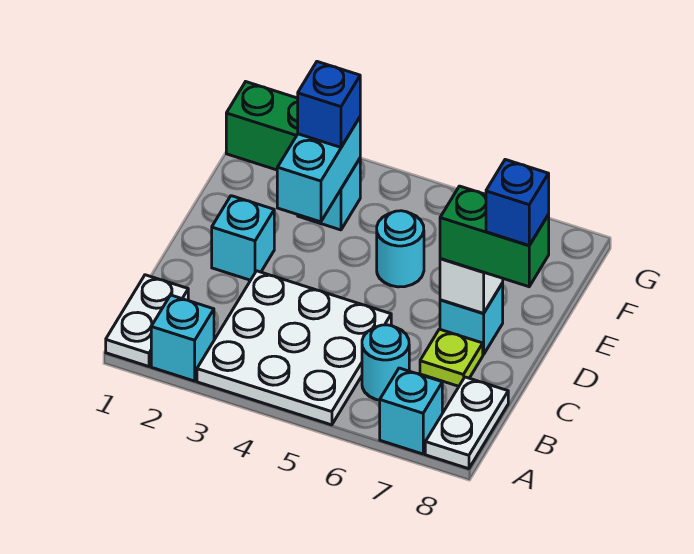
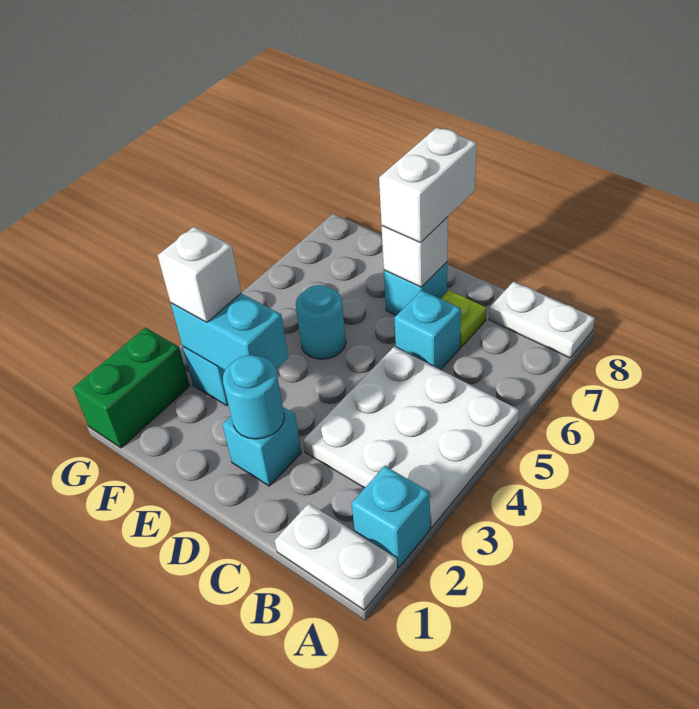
cyan brick A7 level 1 -> cyan brick C6 level 1
cyan round brick B6 level 1 -> cyan round brick D2 level 2
green brick D7:D8 level 3 -> white brick D7:D8 level 3
blue brick D8 level 4 -> none
blue brick F3 level 3 -> white brick F3 level 3

